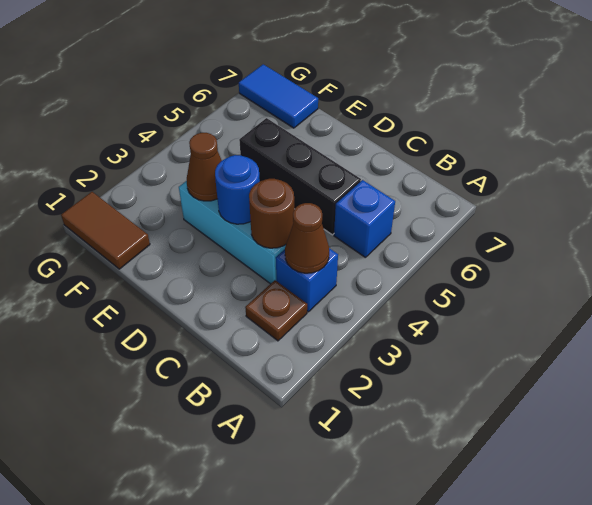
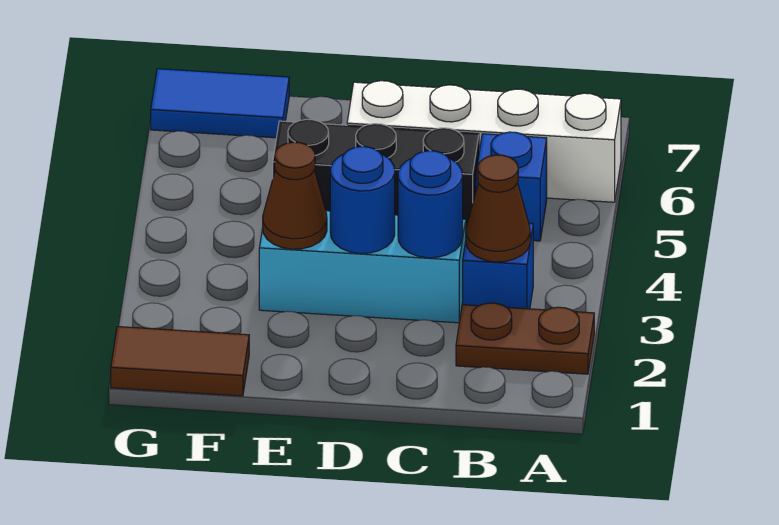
none -> white brick A6:D6 level 1
brown plate B2 level 1 -> brown plate A2:B2 level 1
brown round brick C3 level 2 -> blue round brick C3 level 2

